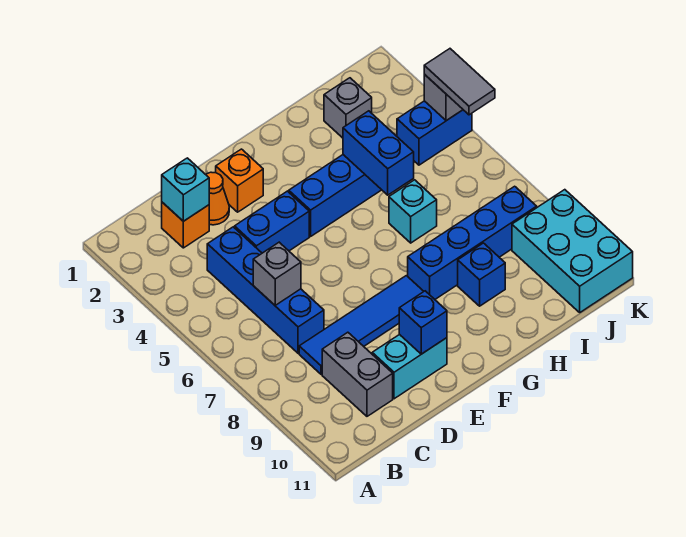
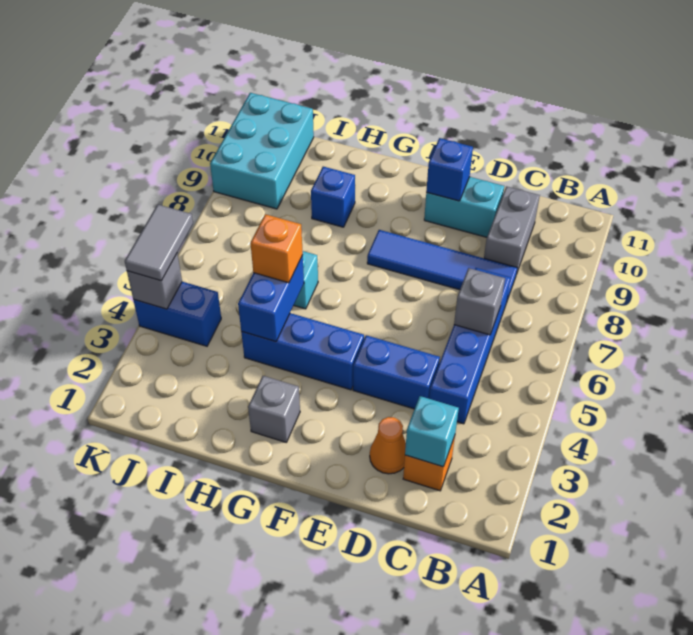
orange brick E2 level 1 -> orange brick H5 level 3
blue brick G8:J8 level 1 -> none
grey brick I2 level 1 -> grey brick G2 level 1

